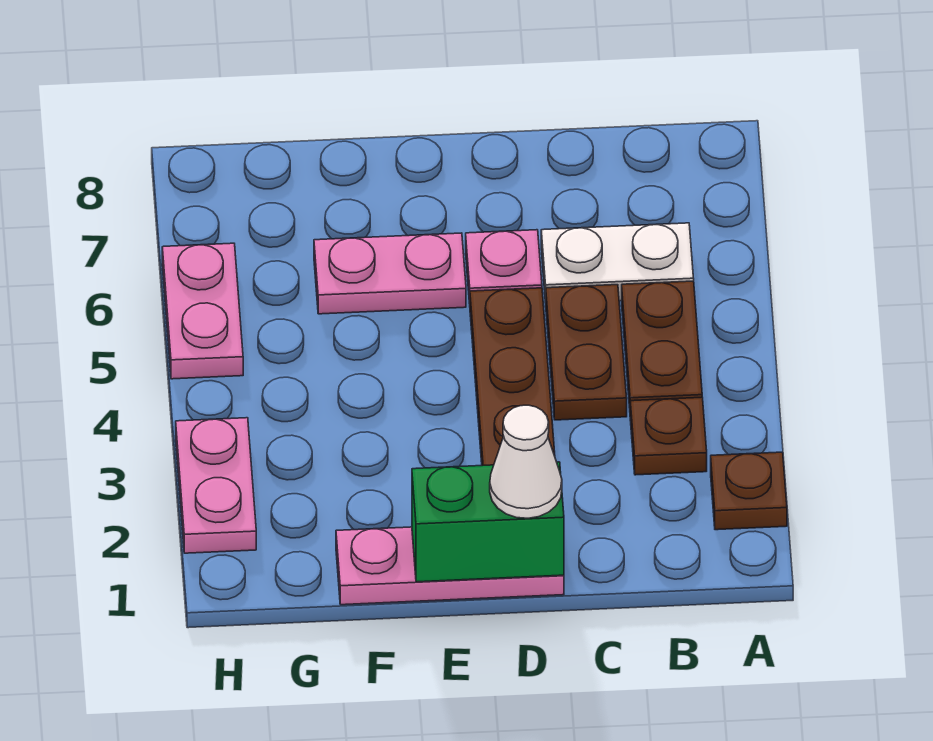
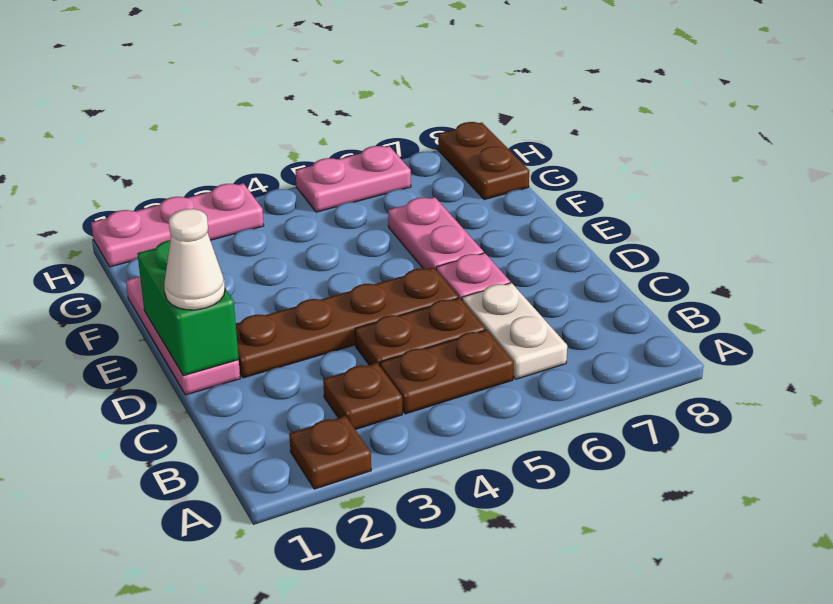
none -> brown plate G8:H8 level 1
pink plate H2:H3 level 1 -> pink plate H1:H3 level 1

